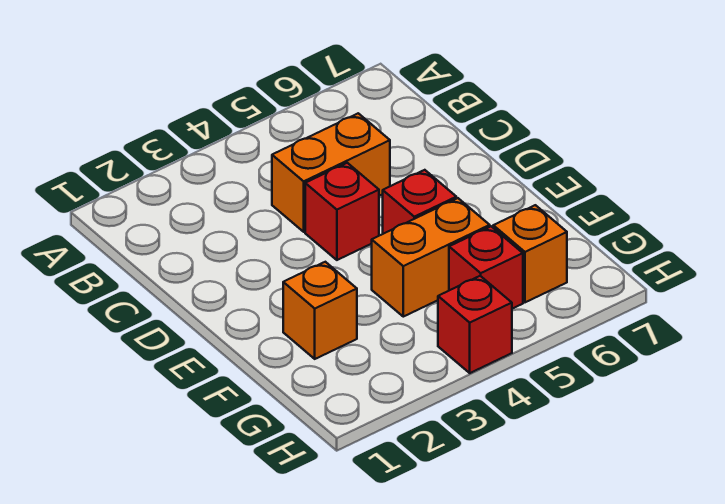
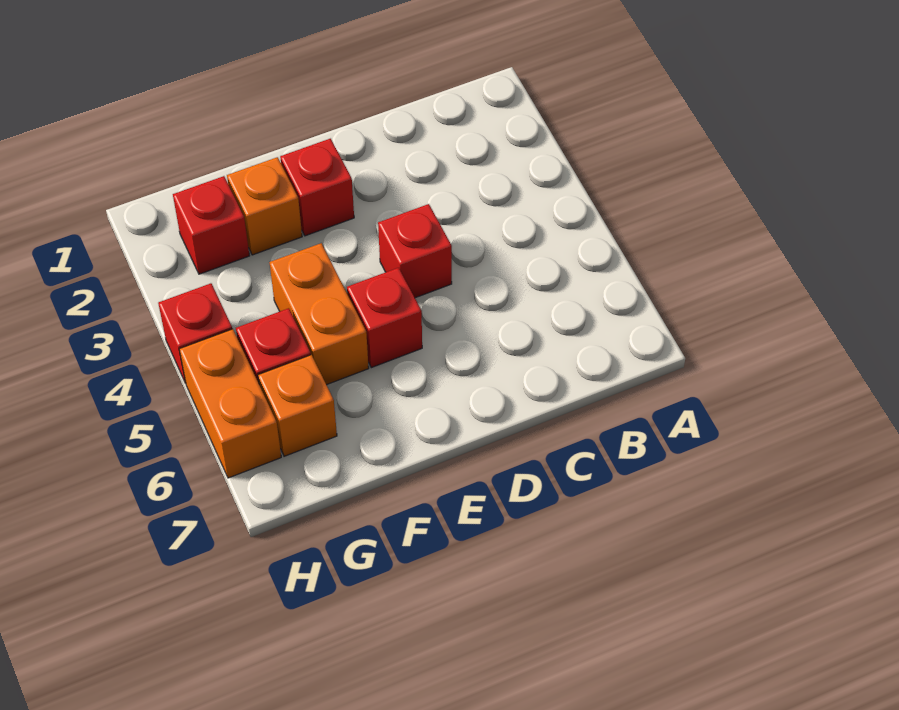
orange brick C4:C5 level 1 -> orange brick H5:H6 level 1
none -> red brick E2 level 1
none -> red brick G2 level 1

